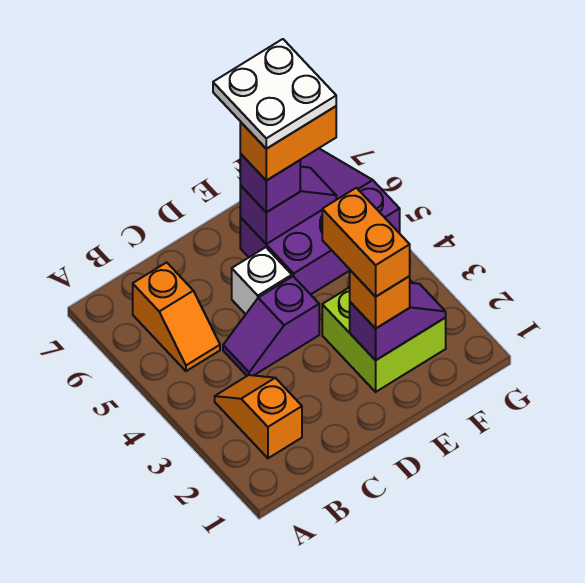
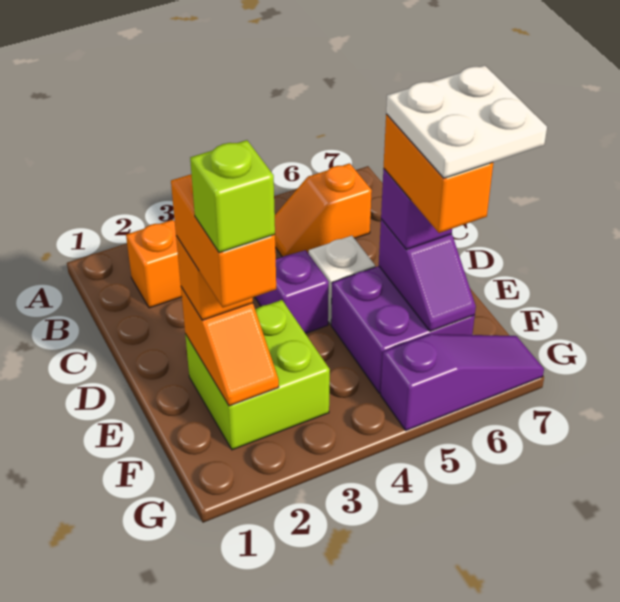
purple slope E2:F2 level 2 top E -> orange slope E2:F2 level 2 top E
orange brick E2:E3 level 4 -> orange brick E2:F2 level 4
none -> lime brick F2 level 5

